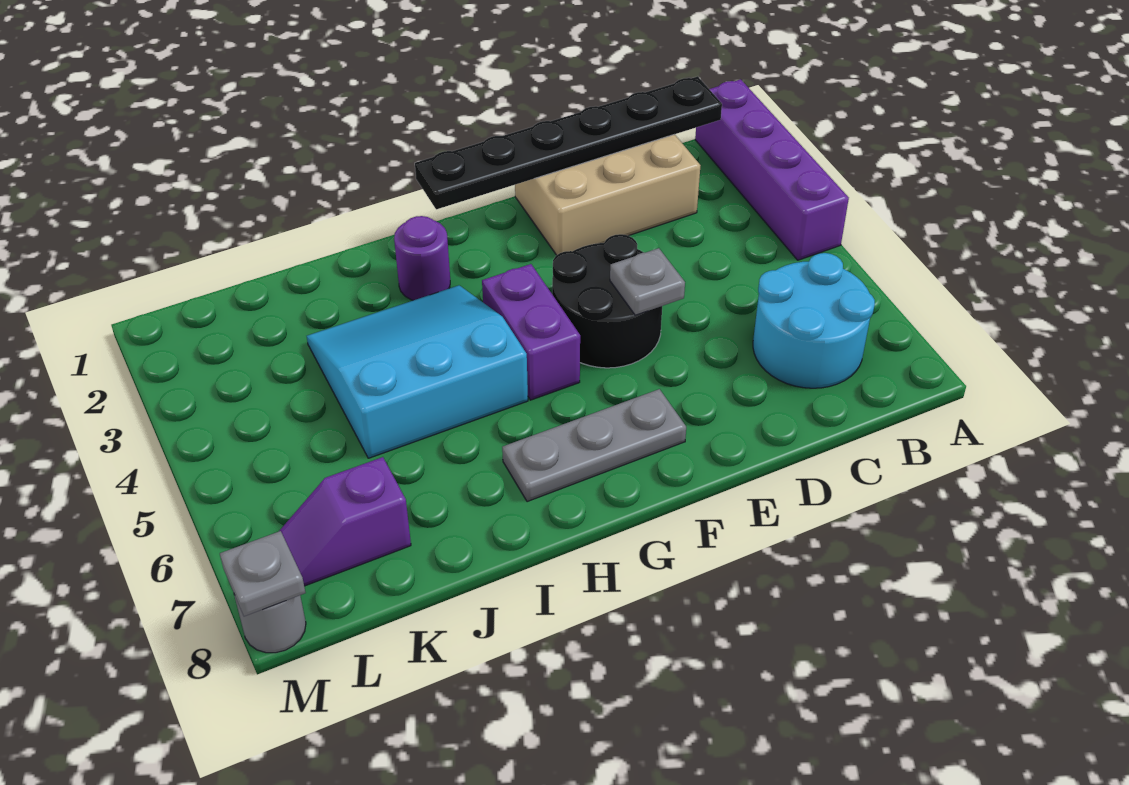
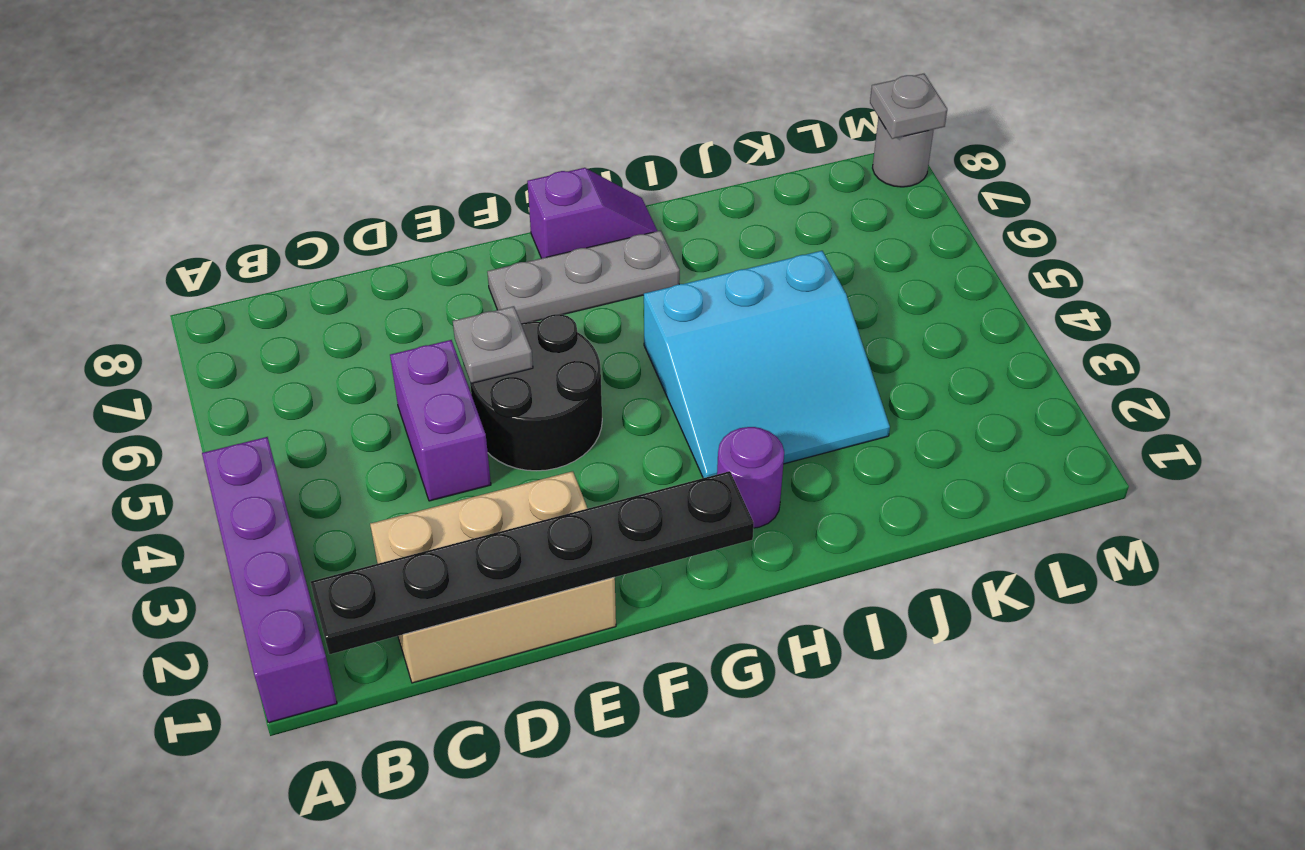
cyan round brick B6:C7 level 1 -> none
purple brick G4:G5 level 1 -> purple brick D4:D5 level 1
purple slope K7:L7 level 1 top K -> purple slope G8:H8 level 1 top G

